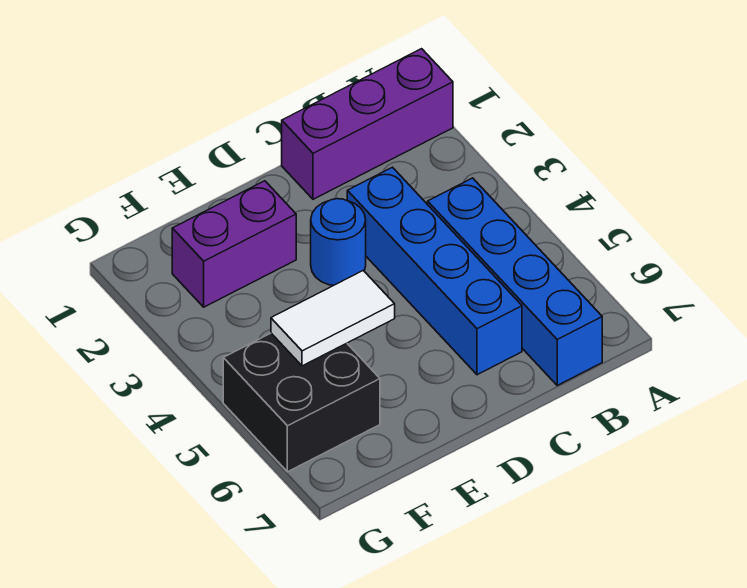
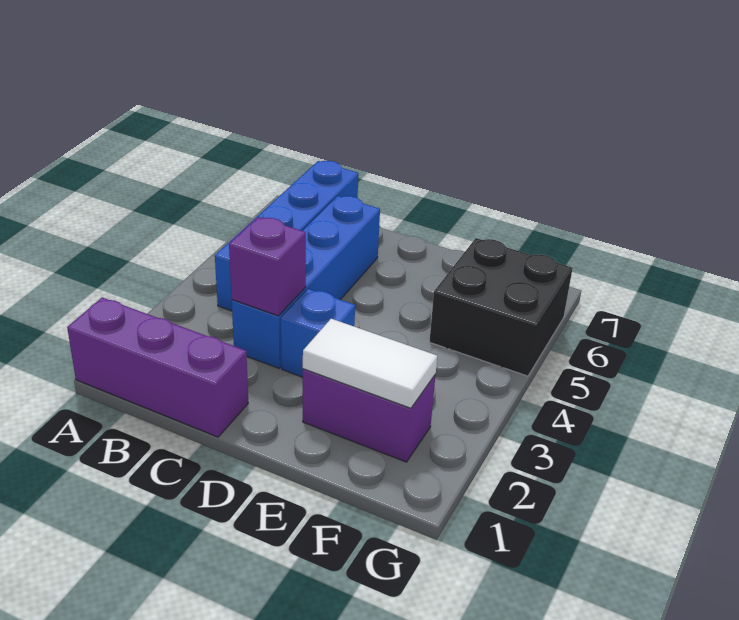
none -> purple brick C3 level 2
blue round brick D3 level 1 -> blue brick D3 level 1
white tile E5:F5 level 2 -> white tile E2:F2 level 2

